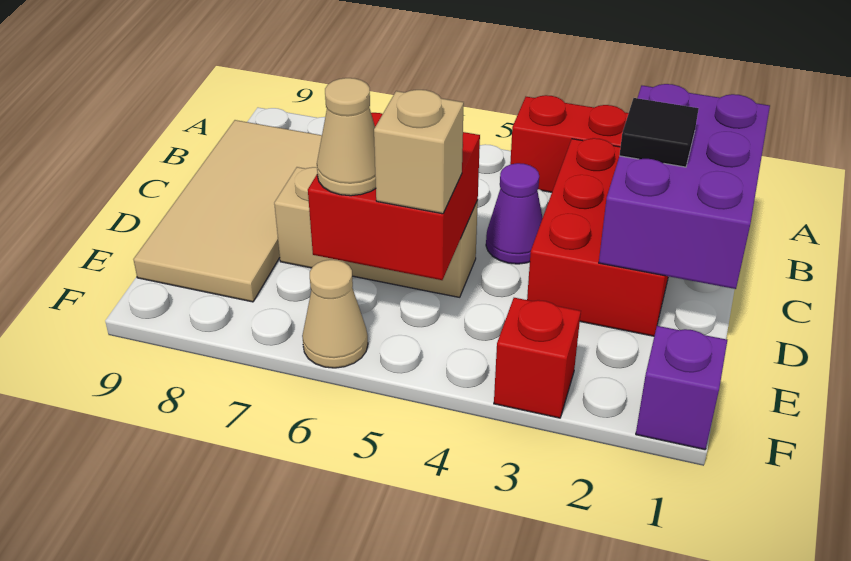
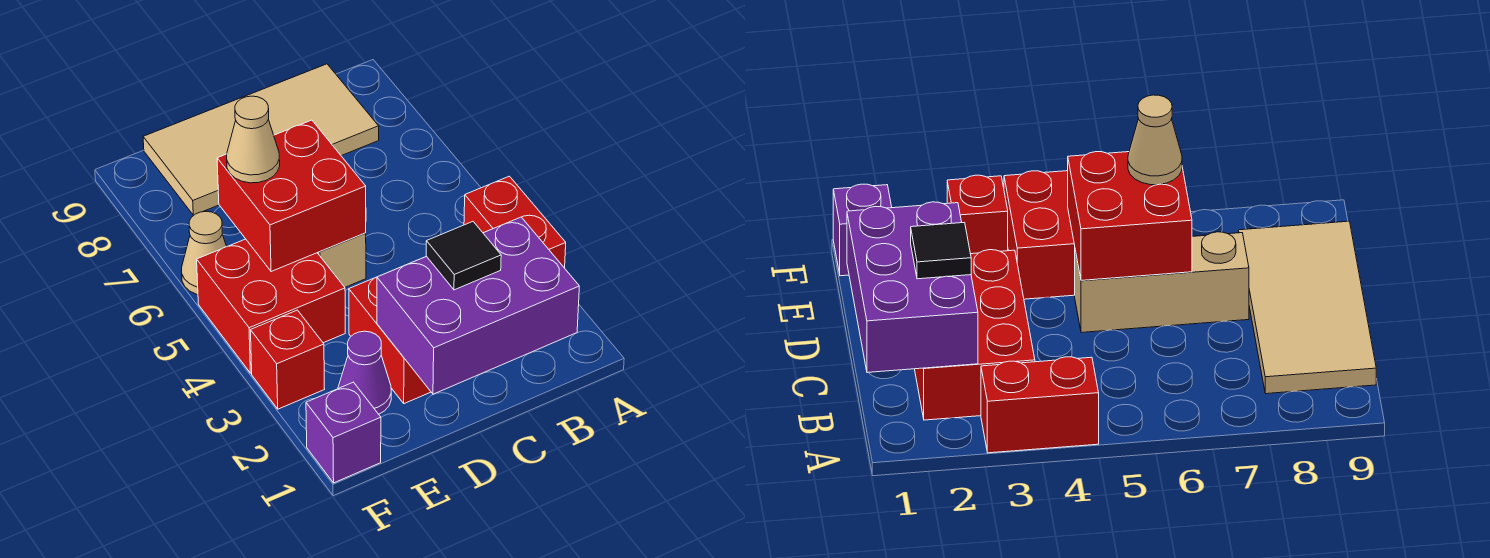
purple cone C4 level 1 -> purple cone E2 level 1
none -> red brick E4:F5 level 1
tan brick E5 level 3 -> none

